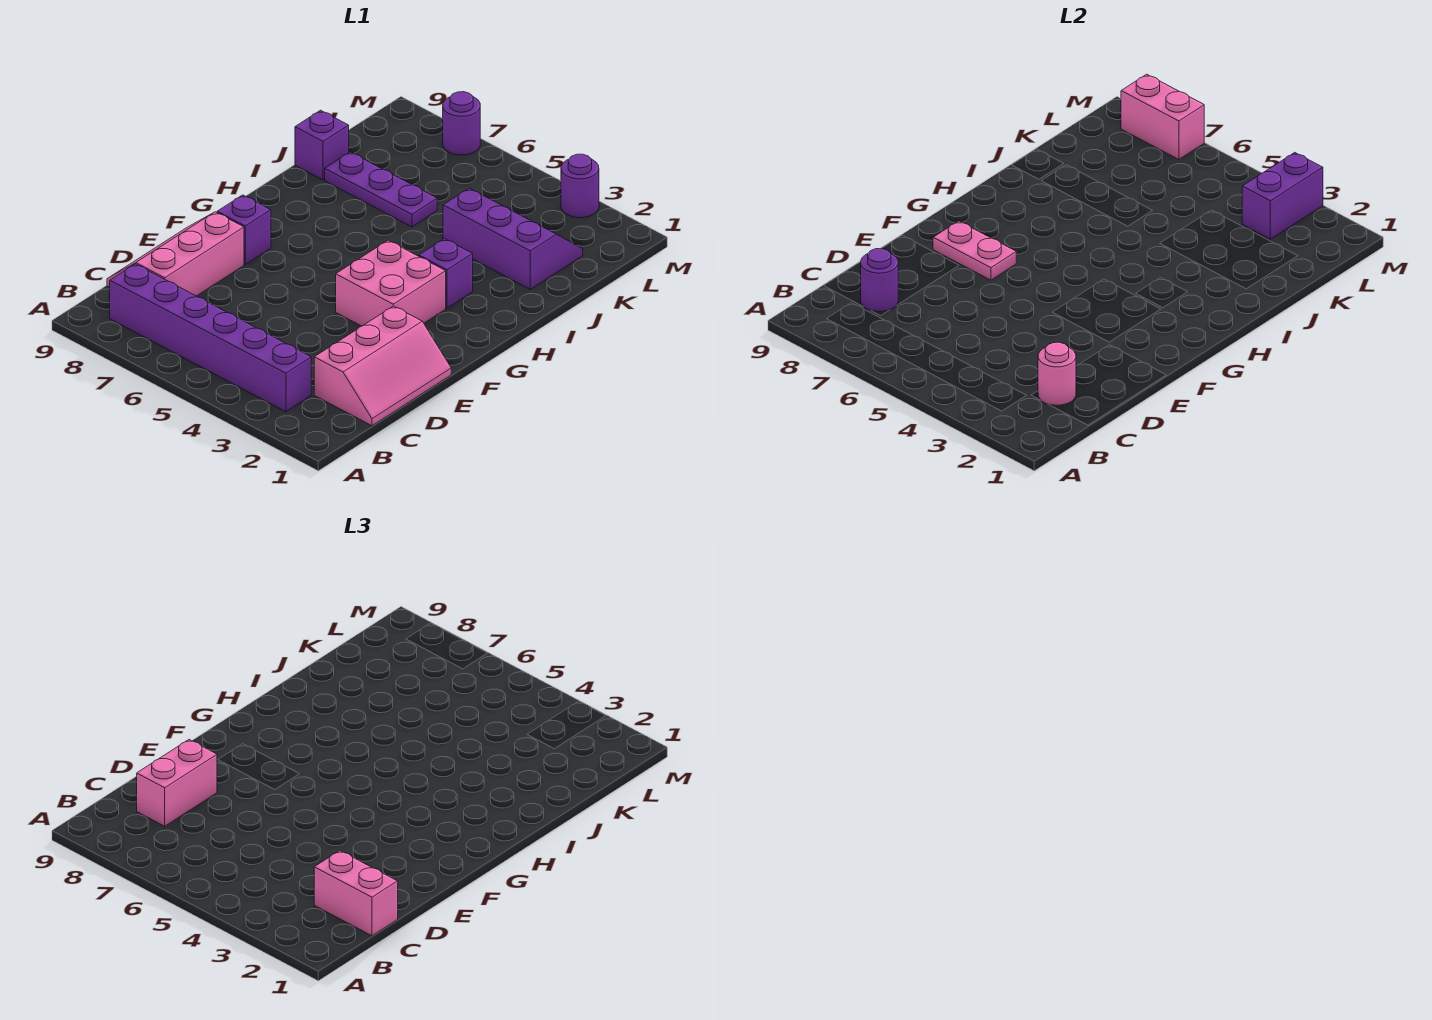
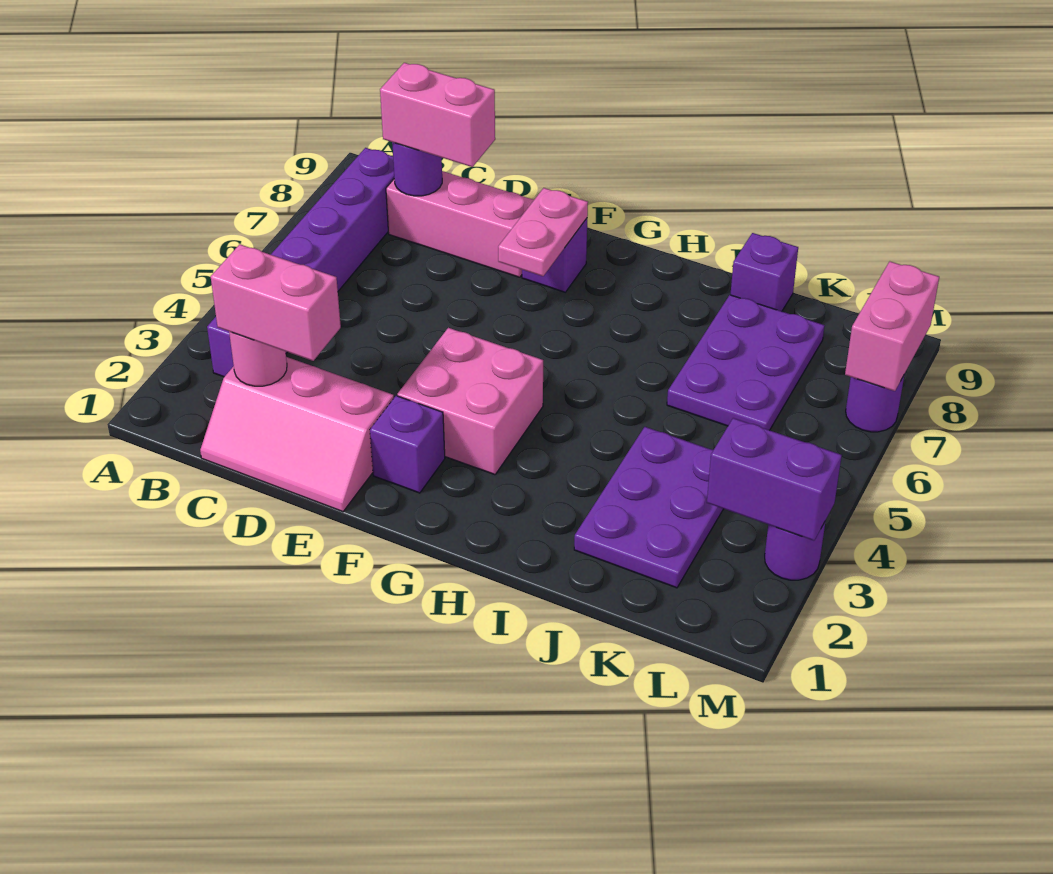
pink brick C1:C2 level 3 -> pink brick C2:D2 level 3
purple brick H3 level 1 -> purple brick F2 level 1
purple slope J2:K4 level 1 top J -> purple plate J2:K4 level 1
purple plate J6:J8 level 1 -> purple plate J6:K8 level 1

